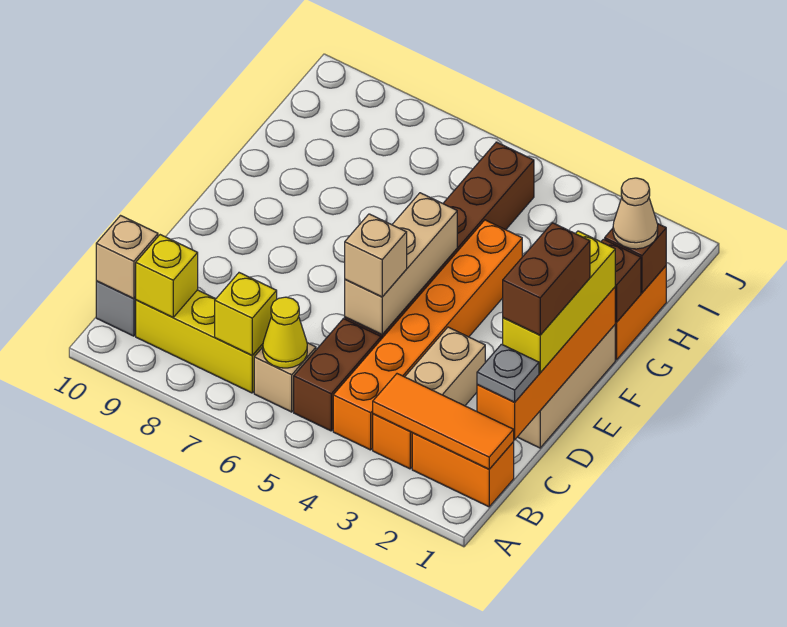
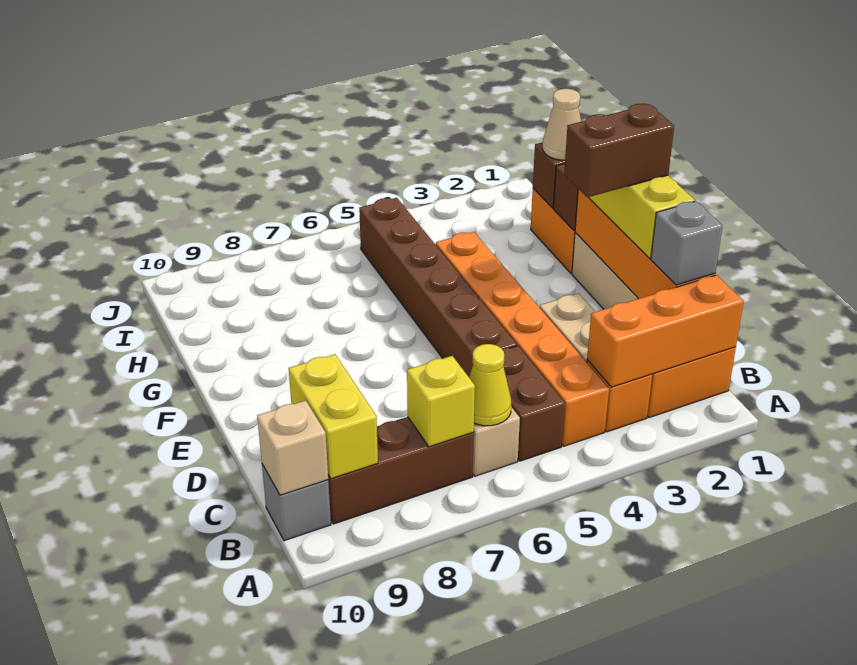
orange tile B1:B3 level 2 -> orange brick B1:B3 level 2
yellow brick B7:B9 level 1 -> brown brick B7:B9 level 1
yellow brick B9 level 2 -> yellow brick B9:C9 level 2
grey plate C1 level 3 -> grey brick C1 level 3
brown brick D1:E1 level 4 -> brown brick E1:E2 level 4
tan brick D5:F5 level 2 -> none
tan brick D5 level 3 -> none

